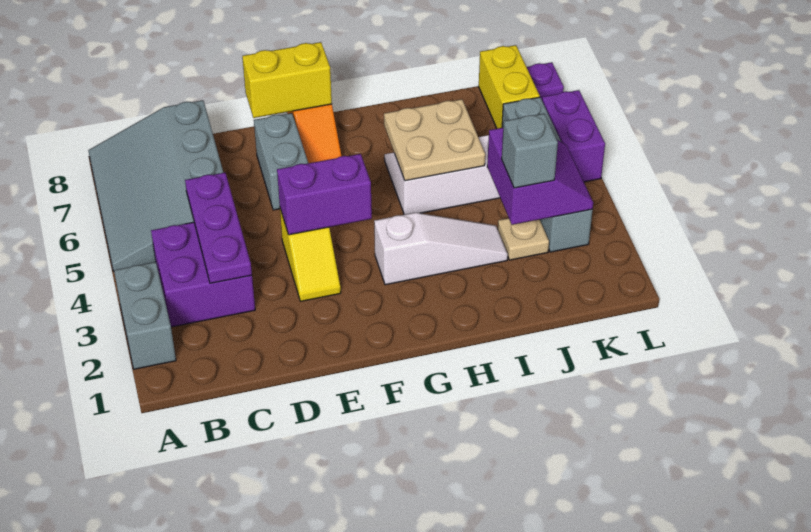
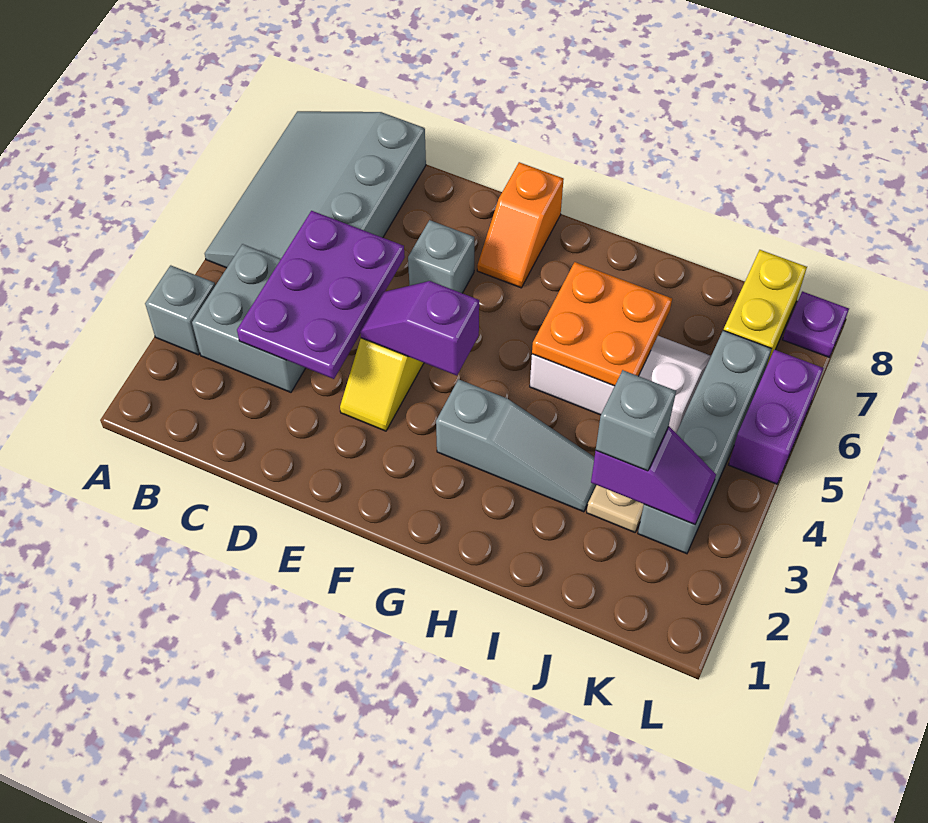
grey brick A2:A3 level 1 -> grey brick A3 level 1
purple brick B3:C4 level 1 -> grey brick B3:C4 level 1
purple plate C3:C5 level 2 -> purple plate C3:D5 level 2
purple brick E4:F4 level 2 -> purple slope E4:F4 level 2 top F
grey brick E6:E7 level 1 -> grey brick E6 level 1
yellow brick E8:F8 level 2 -> none
white slope G3:I3 level 1 top G -> grey slope G3:I3 level 1 top G
tan plate H5:I6 level 2 -> orange plate H5:I6 level 2
purple slope J3:K4 level 2 top J -> purple slope J3:K3 level 2 top J

